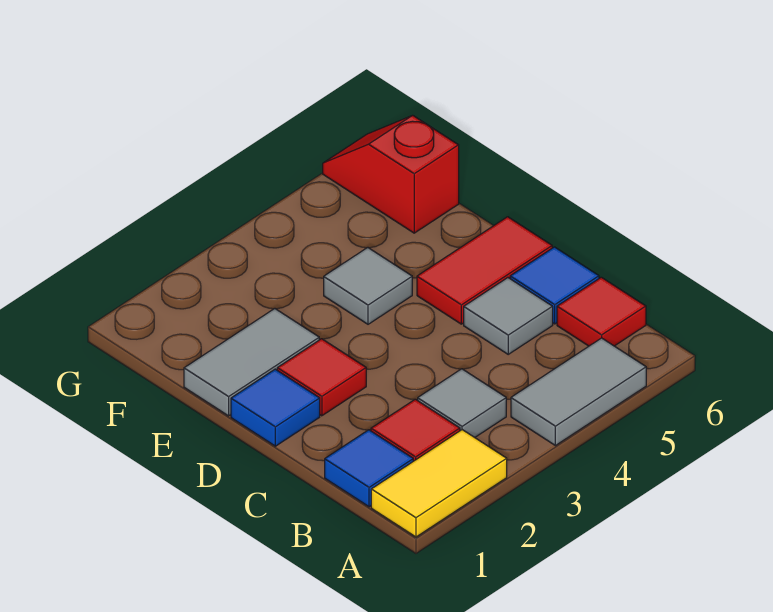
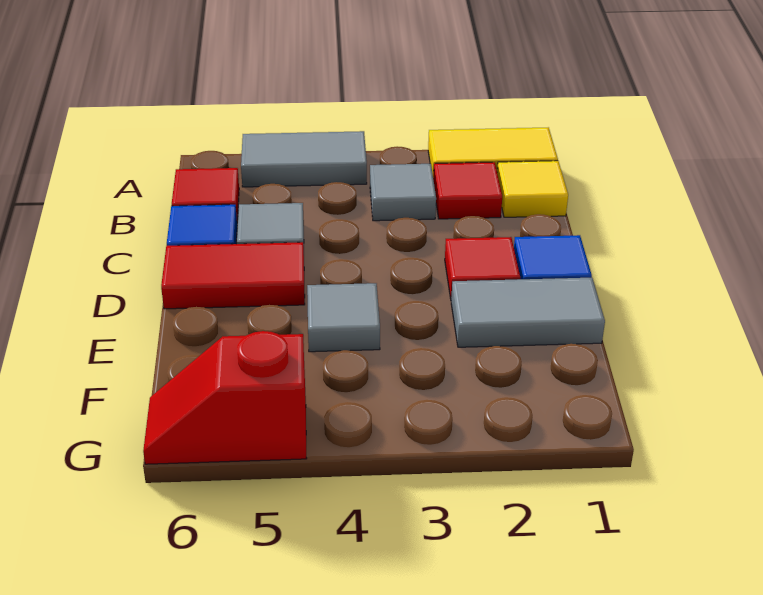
blue tile B1 level 1 -> yellow tile B1 level 1
red slope F6:G6 level 1 top F -> red slope G5:G6 level 1 top 5

